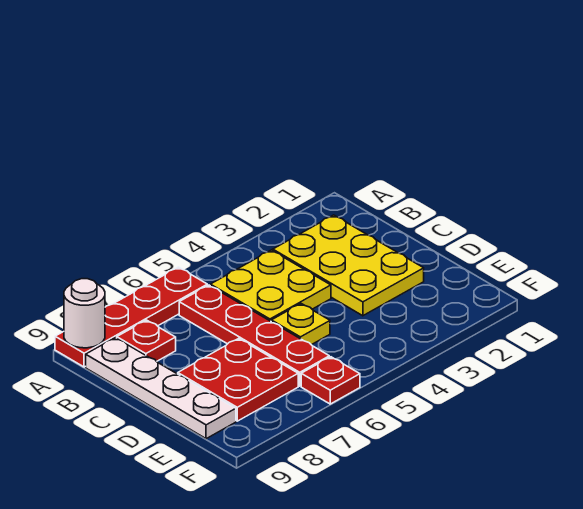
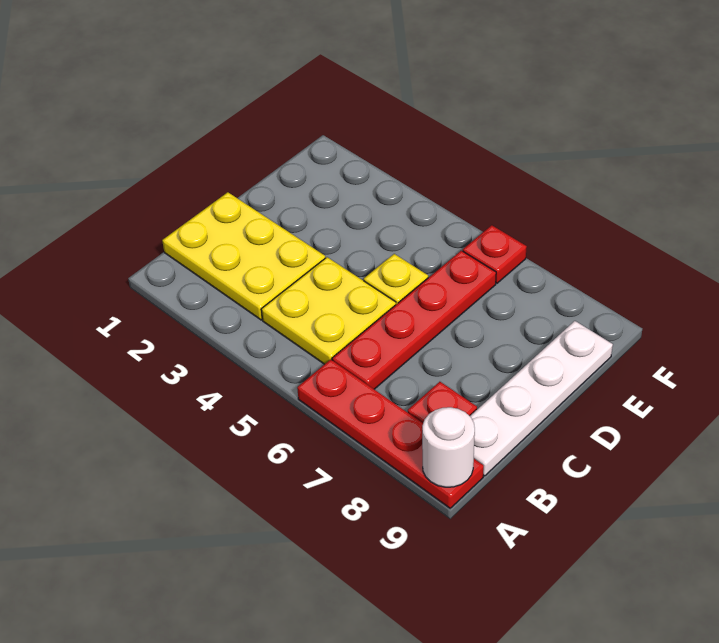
yellow plate B2:D3 level 1 -> yellow plate B1:C3 level 1
red plate D7:E8 level 1 -> none

